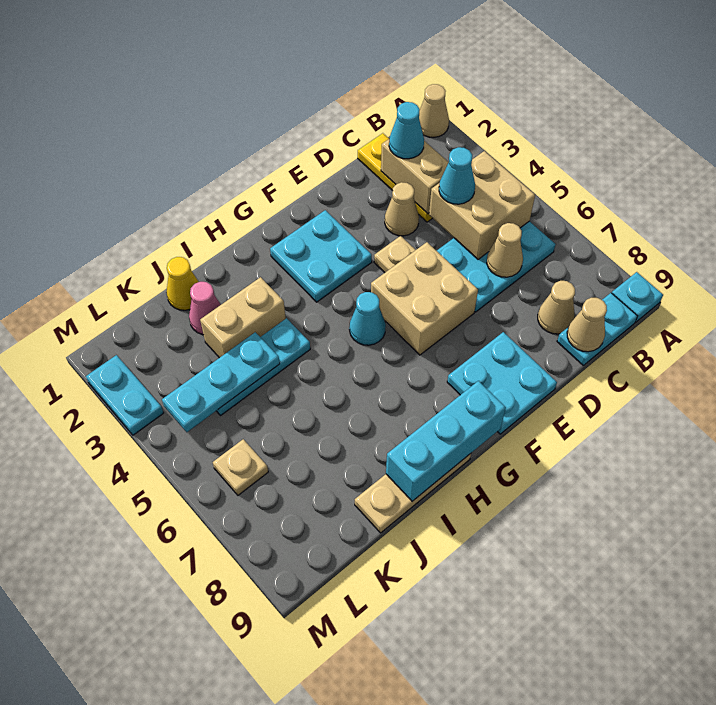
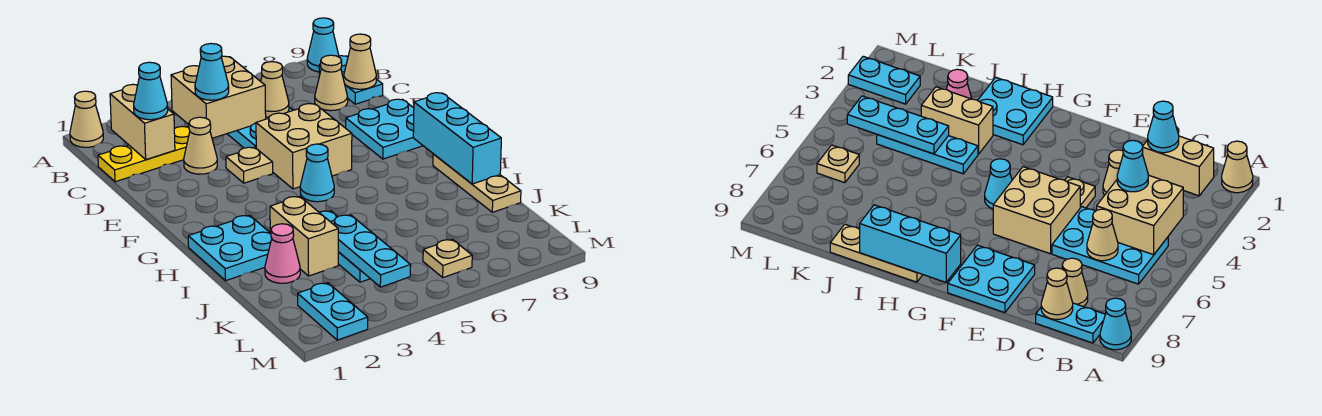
cyan plate A9 level 1 -> cyan cone A9 level 1
tan brick C2:C3 level 2 -> tan brick B2:C2 level 2
cyan plate F2:G3 level 1 -> cyan plate H1:I2 level 1
yellow cone J1 level 1 -> none
cyan plate M2:M3 level 1 -> cyan plate L2:M2 level 1

